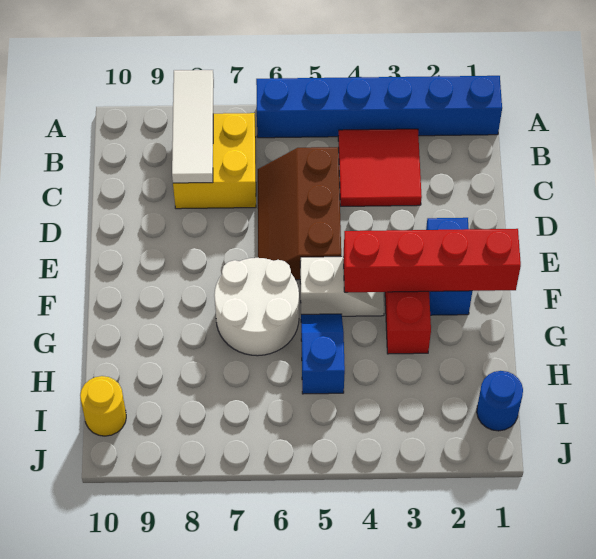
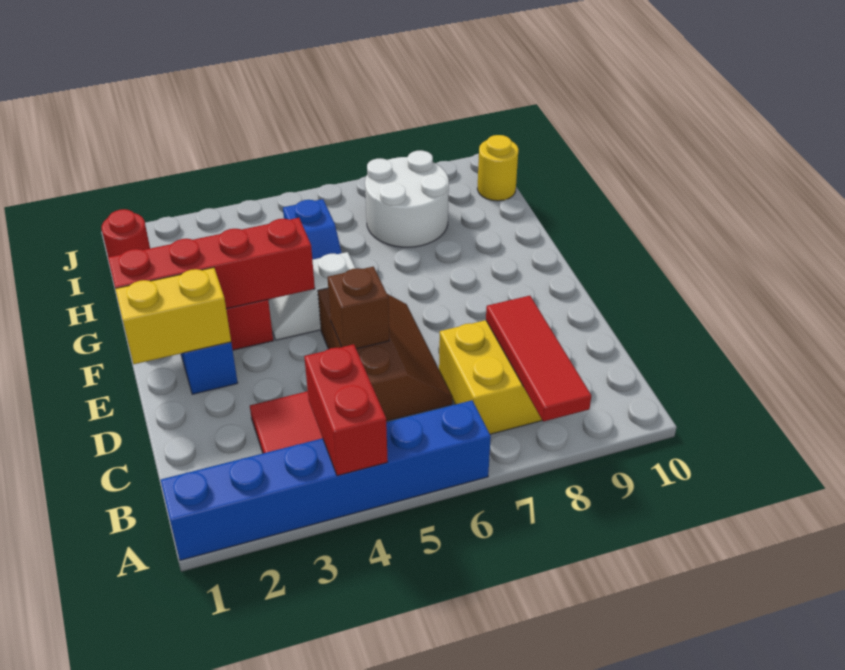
none -> red brick A4:B4 level 2
white tile A8:C8 level 2 -> red tile A8:C8 level 2
none -> brown brick D5 level 2
none -> yellow brick E1:E2 level 2
white round brick F6:G7 level 1 -> white round brick H7:I8 level 1
blue round brick I1 level 1 -> red round brick I1 level 1

